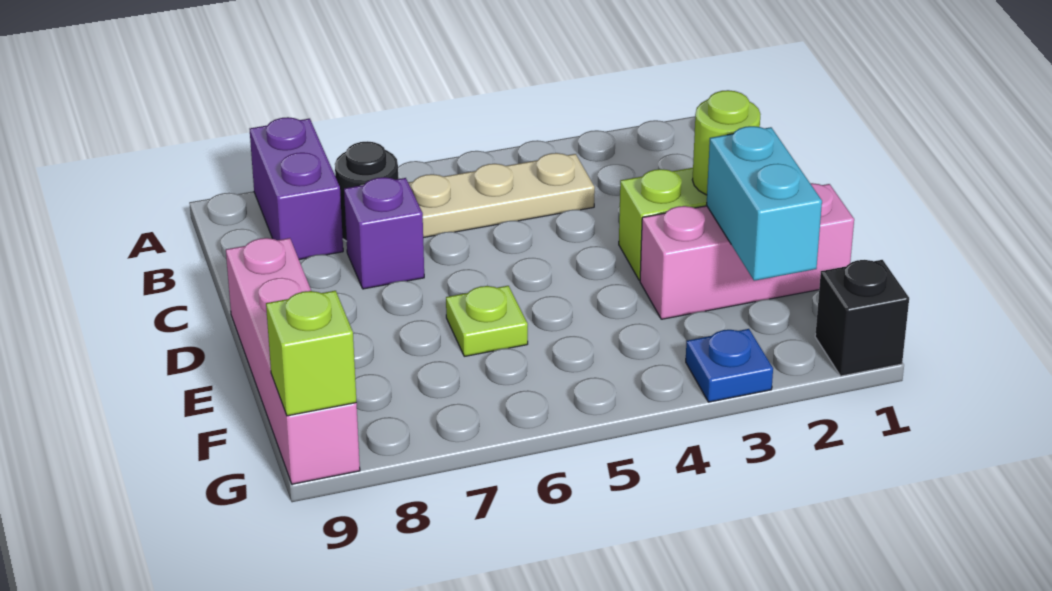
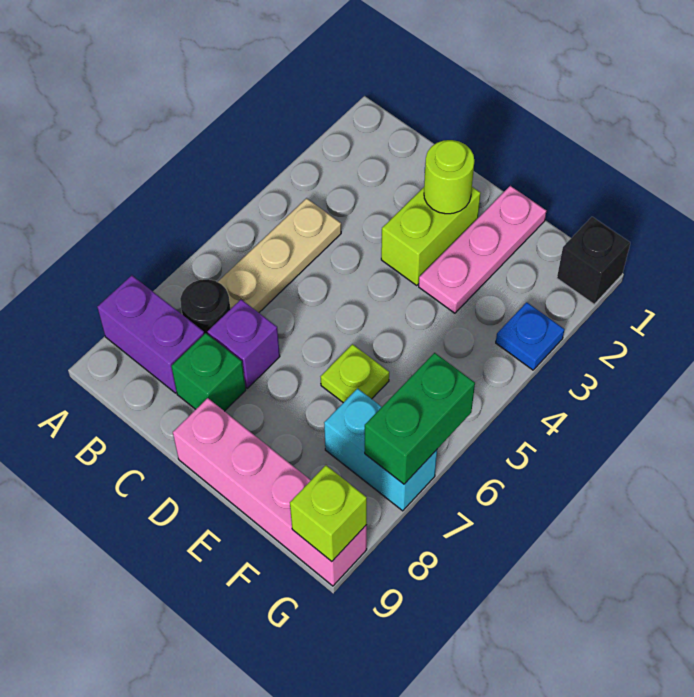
none -> green brick C8 level 1
pink brick E1:E3 level 1 -> pink plate E1:E3 level 1
cyan brick E2:F2 level 2 -> cyan brick F7:G7 level 1
none -> green brick G6:G7 level 2

